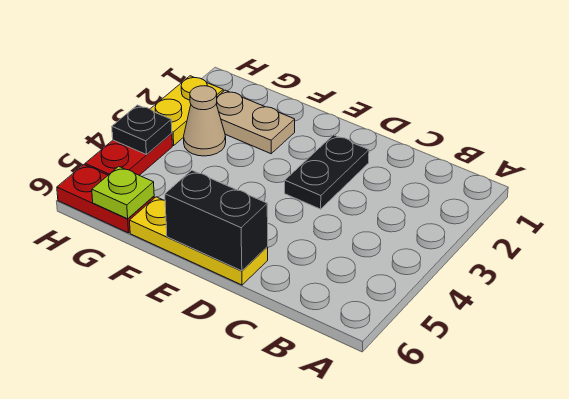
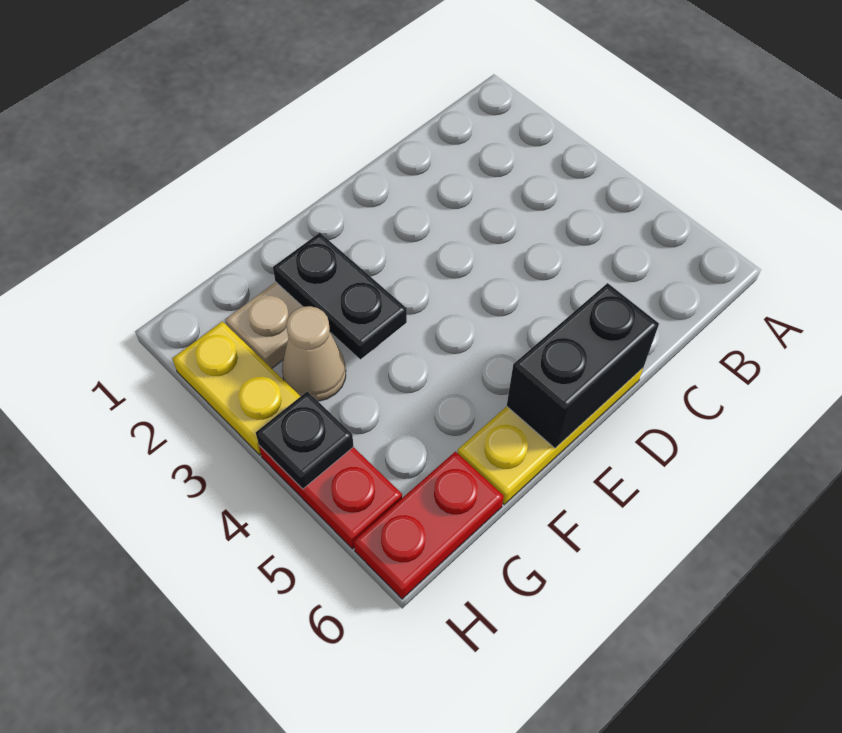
black plate D2:D3 level 1 -> black plate F2:F3 level 2
lime plate G6 level 2 -> none

